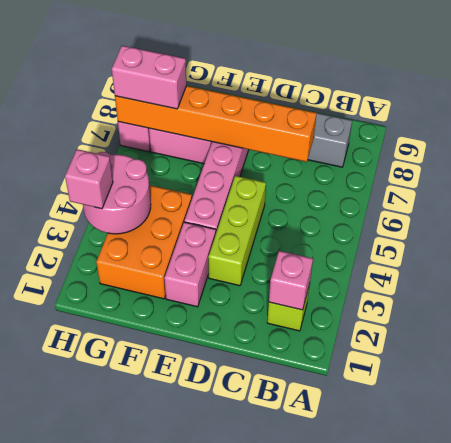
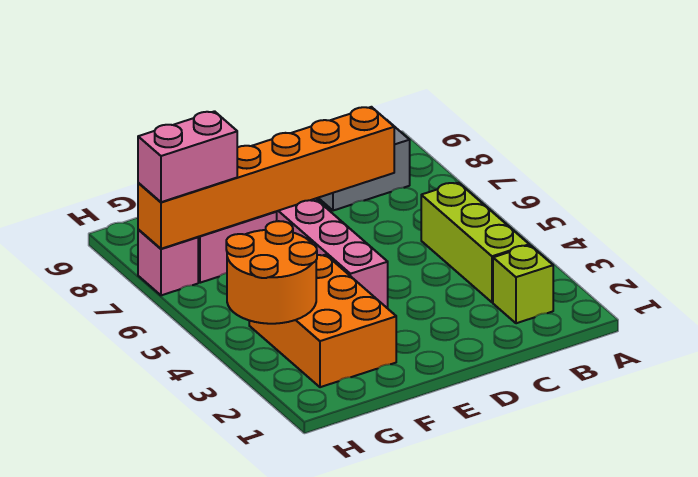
pink brick B2 level 2 -> none
lime brick D3:D5 level 1 -> lime brick B3:B5 level 1
pink brick E2:E3 level 1 -> none
pink round brick G3:H4 level 2 -> orange round brick G3:H4 level 2
pink brick H3 level 3 -> none

